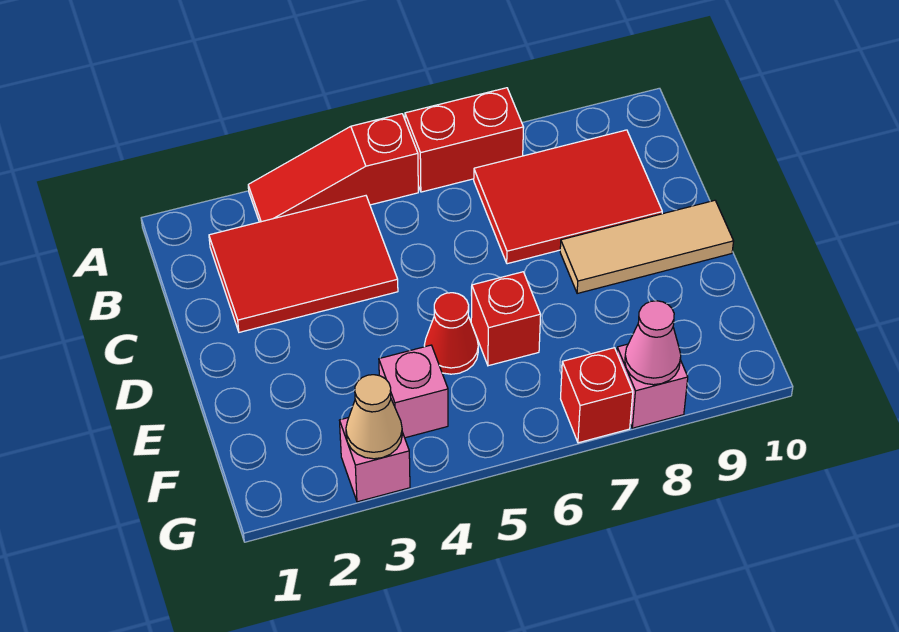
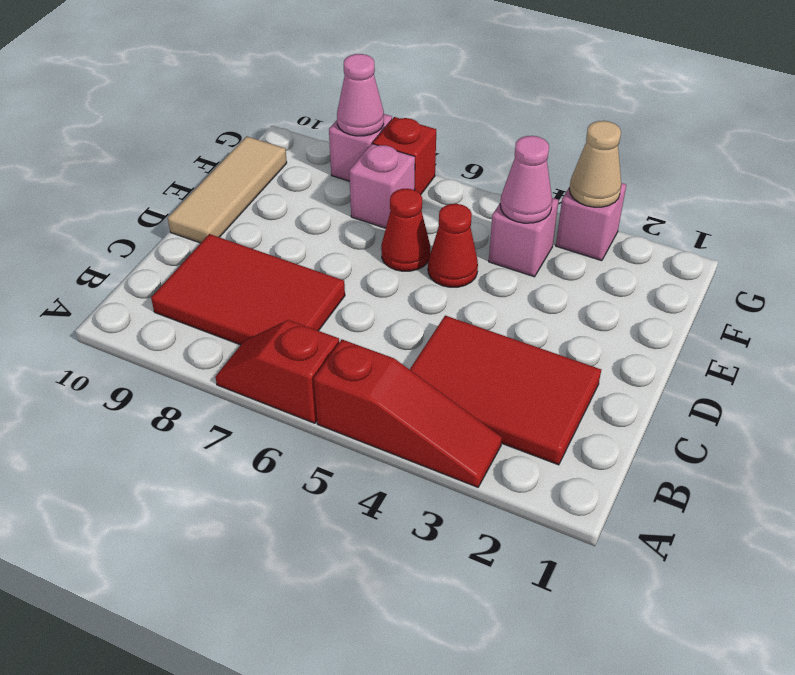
red brick A6:A7 level 1 -> red slope A6:A7 level 1 top 6
tan tile D8:D10 level 1 -> tan tile D10:F10 level 1
red brick E6 level 1 -> red cone E6 level 1
none -> pink cone F4 level 2
none -> pink brick F7 level 1

